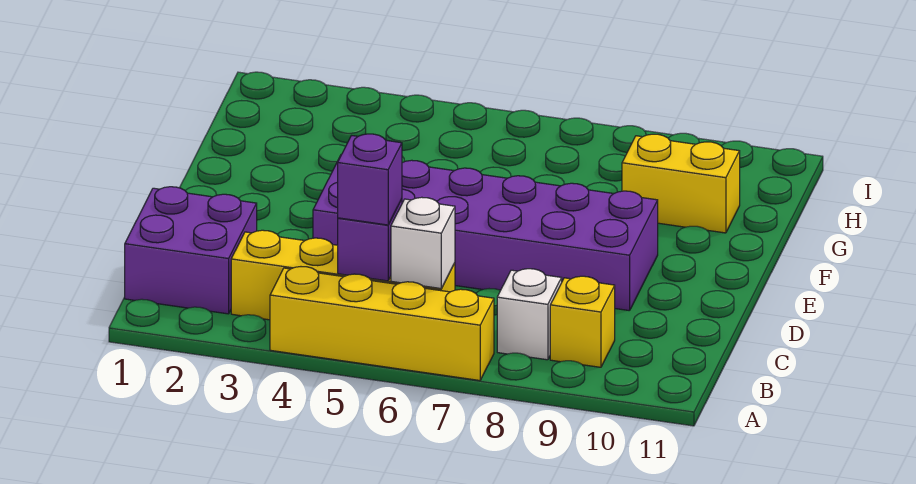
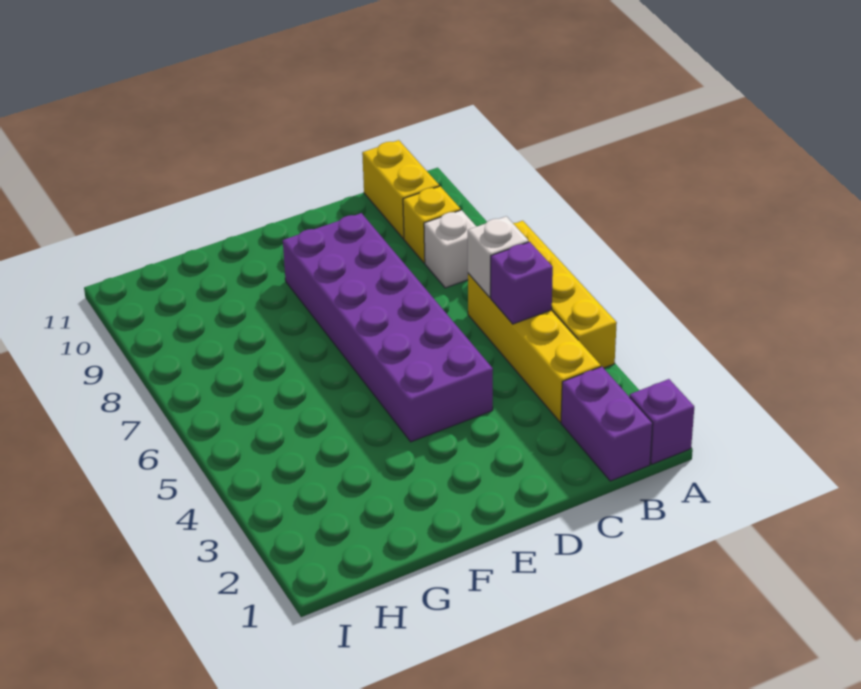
purple brick B1:C2 level 1 -> purple brick B1:B2 level 1
purple brick B5 level 3 -> purple brick A1 level 1
yellow brick G9:G10 level 1 -> yellow brick B10:B11 level 1

